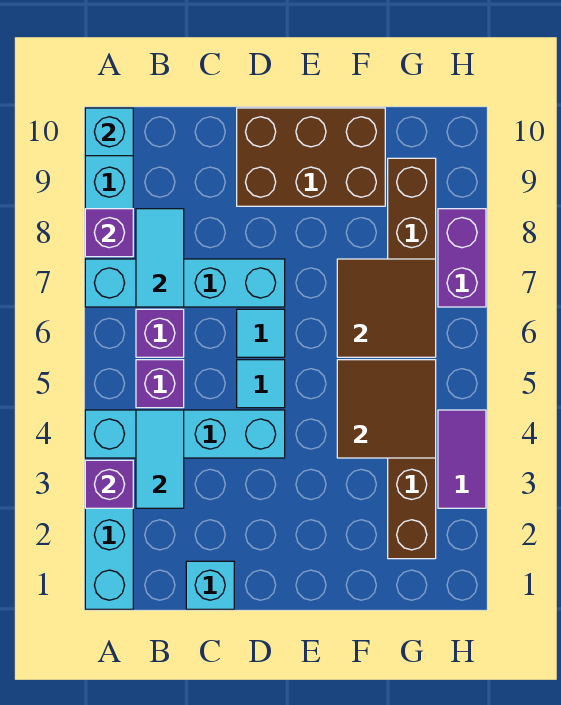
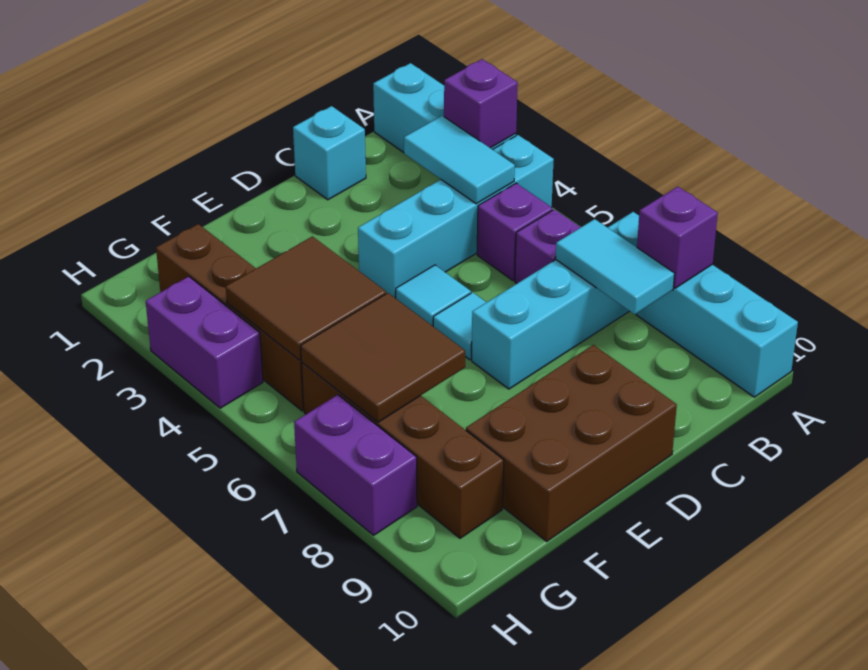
cyan brick A10 level 2 -> none
purple tile H3:H4 level 1 -> purple brick H3:H4 level 1

